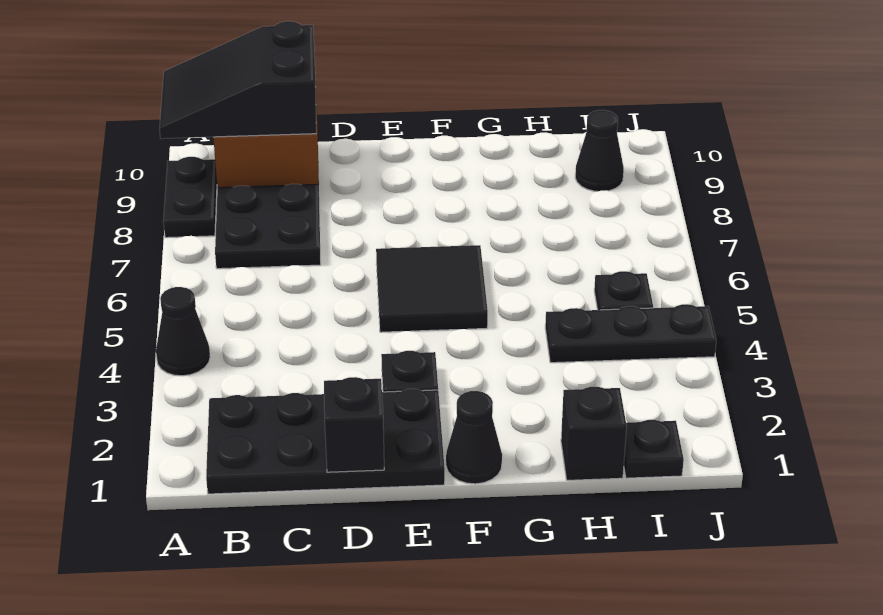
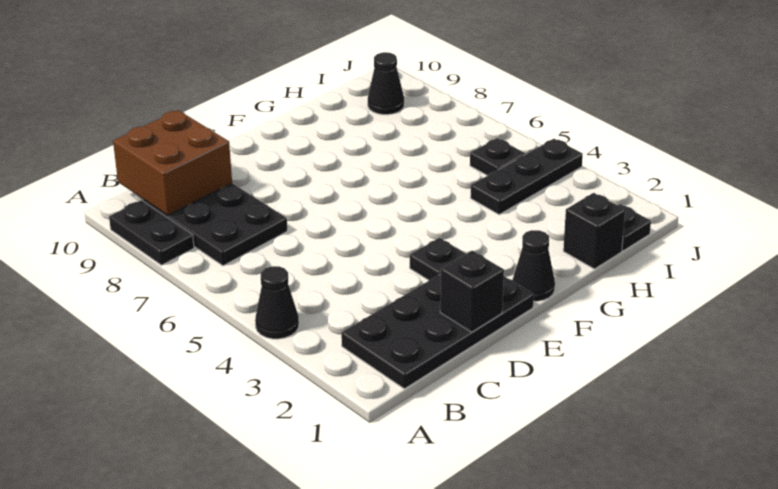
black slope A9:C10 level 3 top C -> none
black tile E5:F6 level 1 -> none

